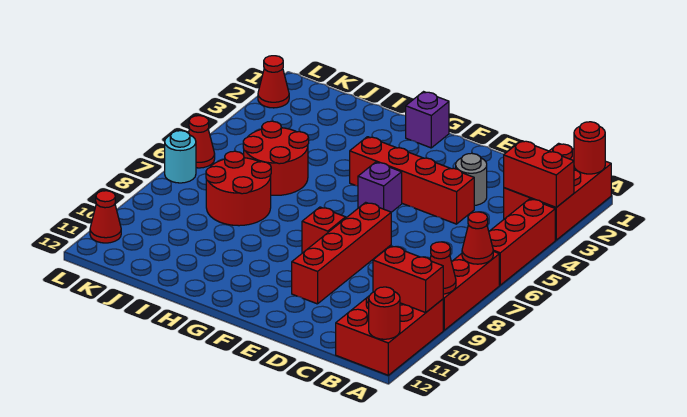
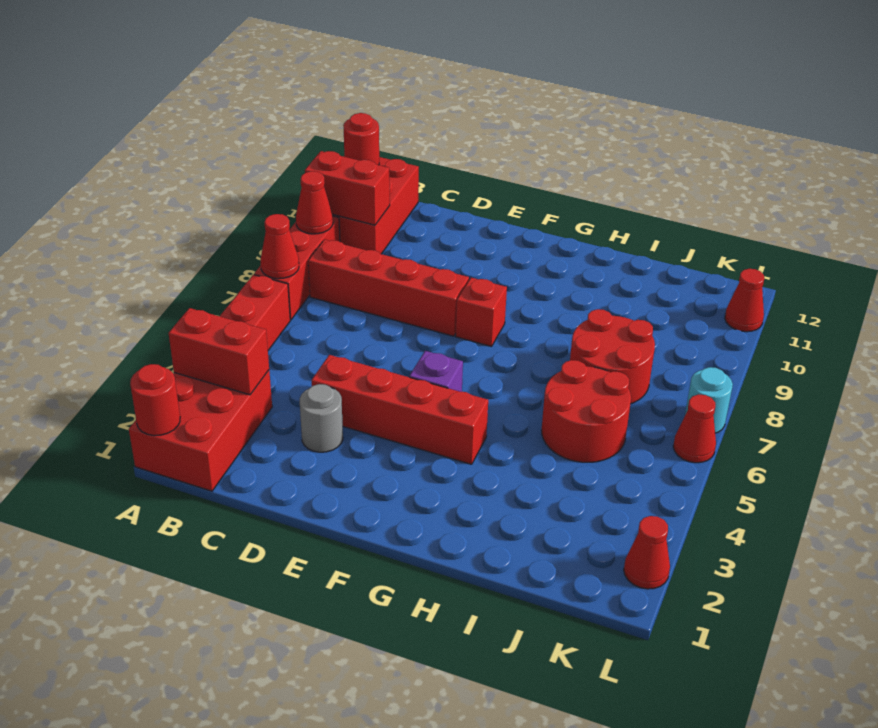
red brick E7:E10 level 1 -> red brick B8:E8 level 1
purple brick G1 level 1 -> none

